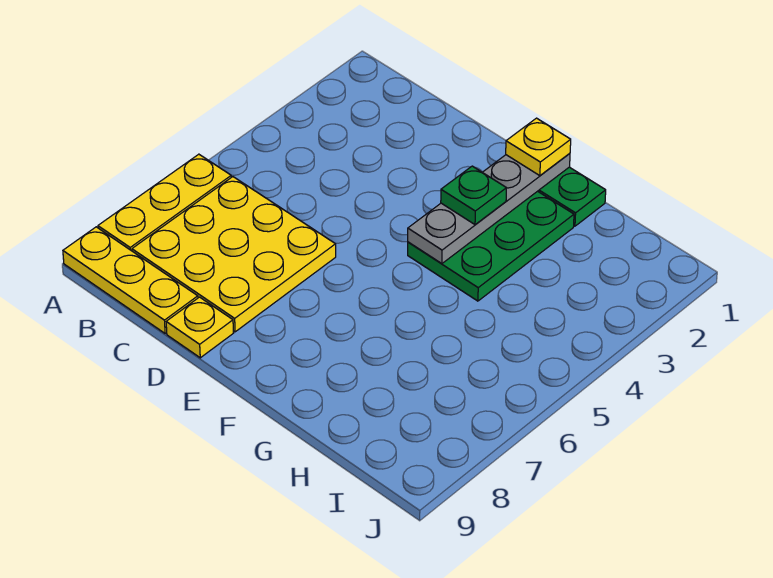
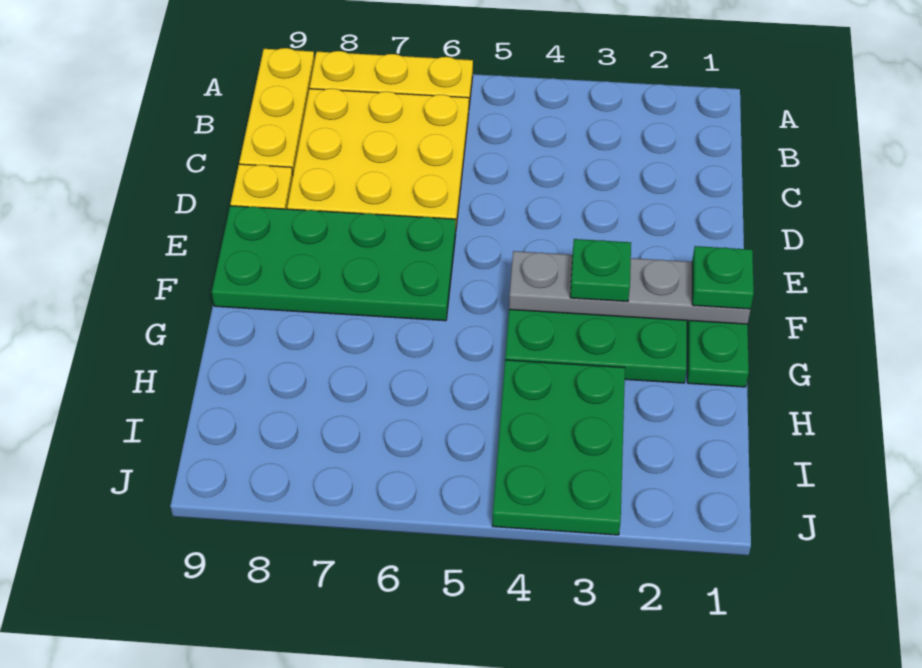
none -> green plate E6:F9 level 1
yellow plate F1 level 3 -> green plate F1 level 3
none -> green plate H3:J4 level 1

